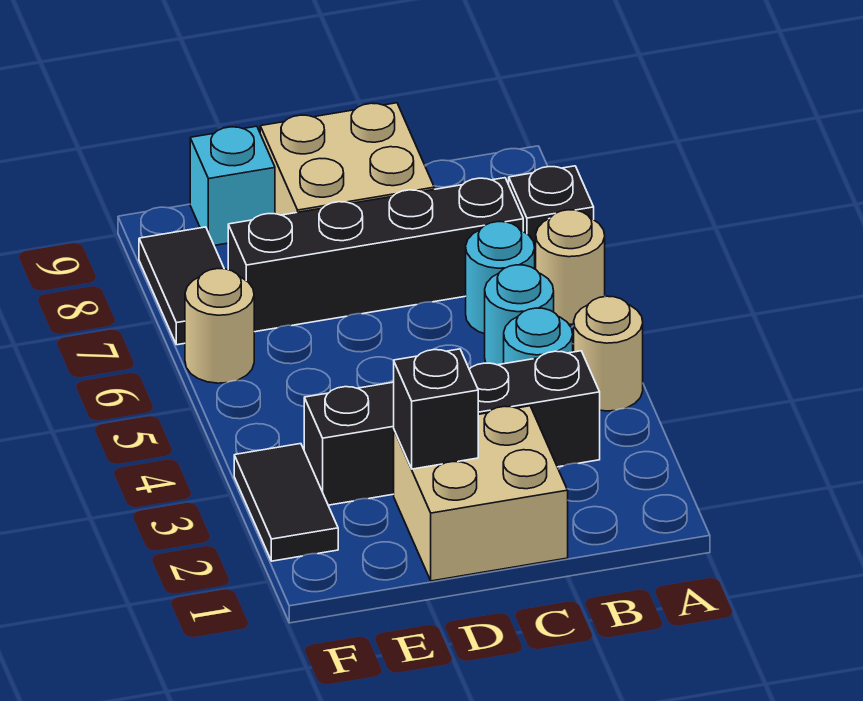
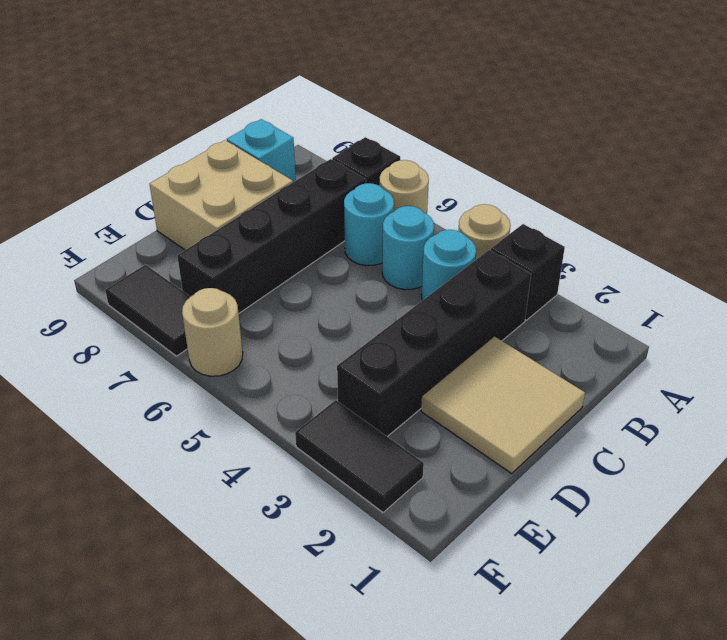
tan brick C1:D2 level 1 -> tan tile C1:D2 level 1
black brick D2 level 2 -> black brick A3 level 1
cyan brick E9 level 1 -> cyan brick B9 level 1

